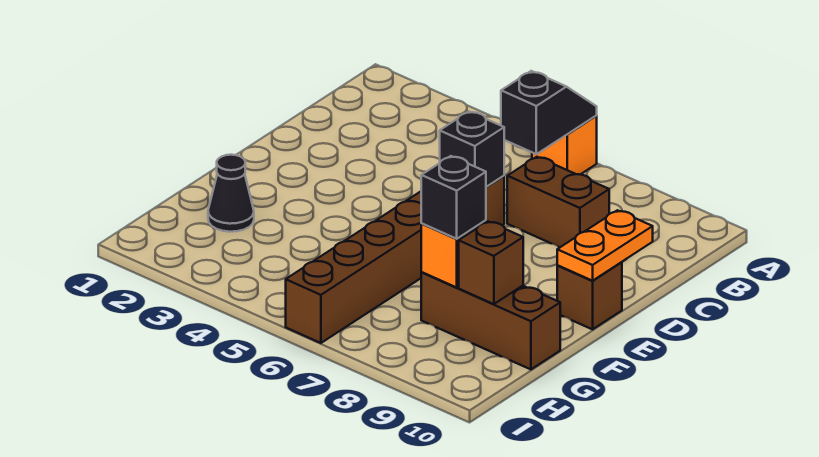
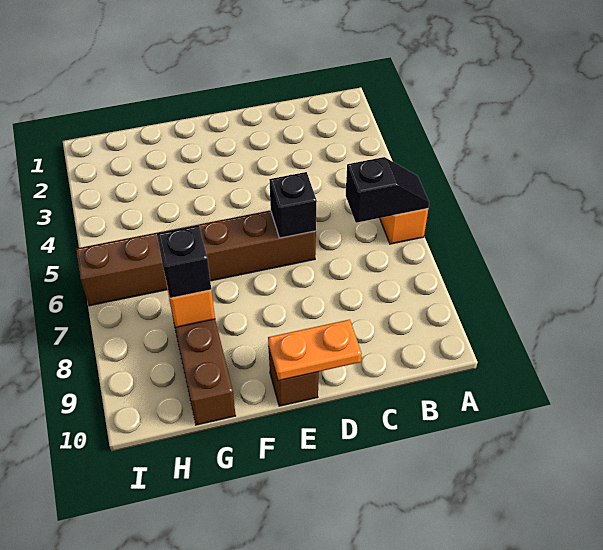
brown brick C7:C8 level 1 -> none
black cone G2 level 1 -> none
brown brick G9 level 2 -> none

